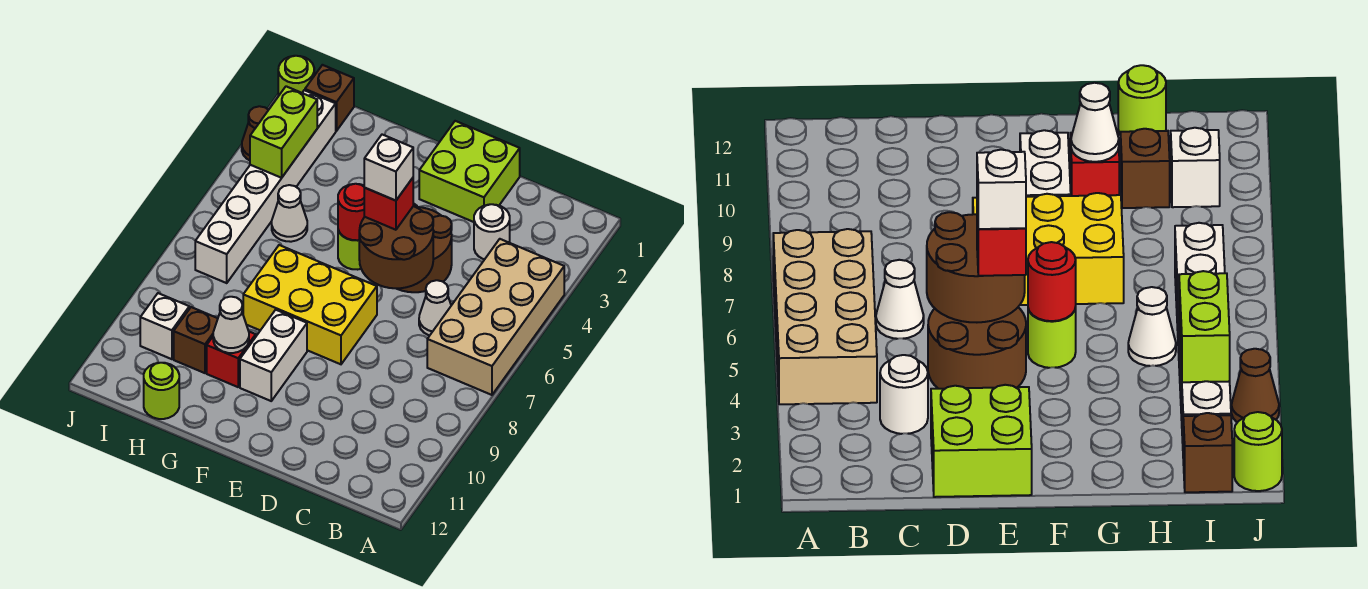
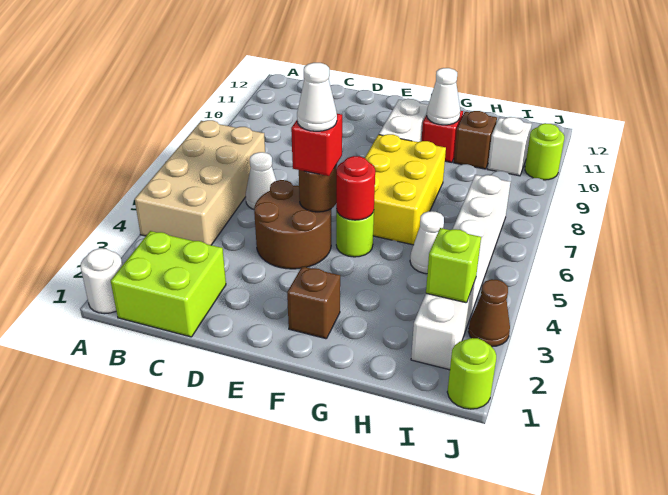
white round brick C3 level 1 -> white round brick A1 level 1
lime brick D1:E2 level 1 -> lime brick B1:C2 level 1
brown round brick D5:E6 level 2 -> brown round brick E5 level 2
white brick E5 level 4 -> white cone E5 level 4
yellow brick E7:G8 level 1 -> yellow brick F6:G8 level 1
lime round brick H12 level 1 -> lime round brick J10 level 1
brown brick I1 level 1 -> brown brick F2 level 1
lime brick I3:I4 level 2 -> lime brick I3 level 2

